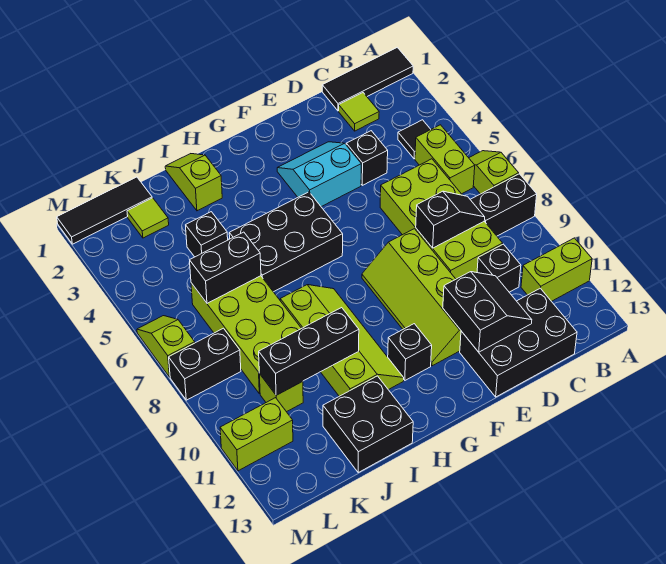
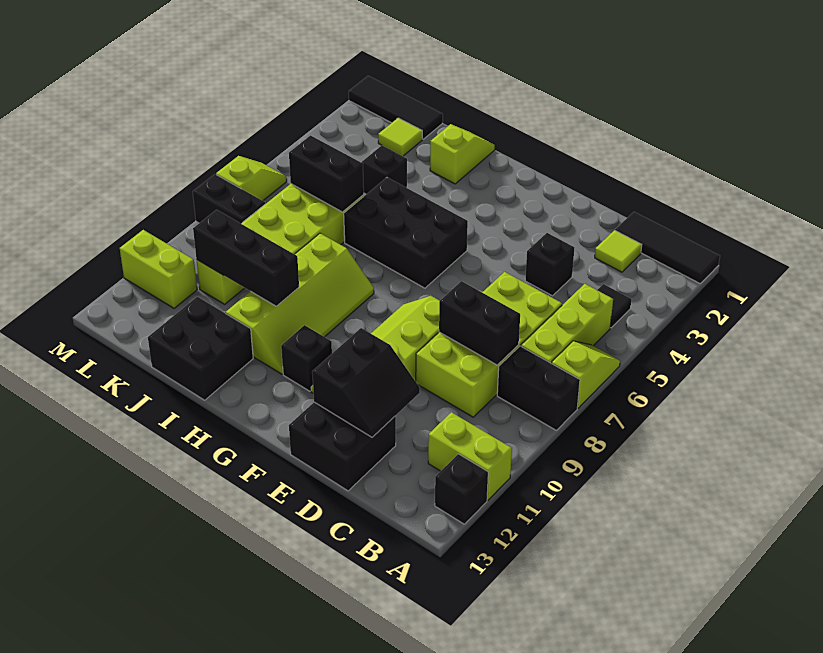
lime brick B5:B6 level 1 -> lime brick B5:B7 level 1
black slope C8:D8 level 2 top D -> black brick C8:D8 level 2
black brick C10 level 1 -> black brick A12 level 1
black brick C12:E13 level 1 -> black brick D12:E13 level 1
cyan slope E3:F4 level 1 top 4 -> none

